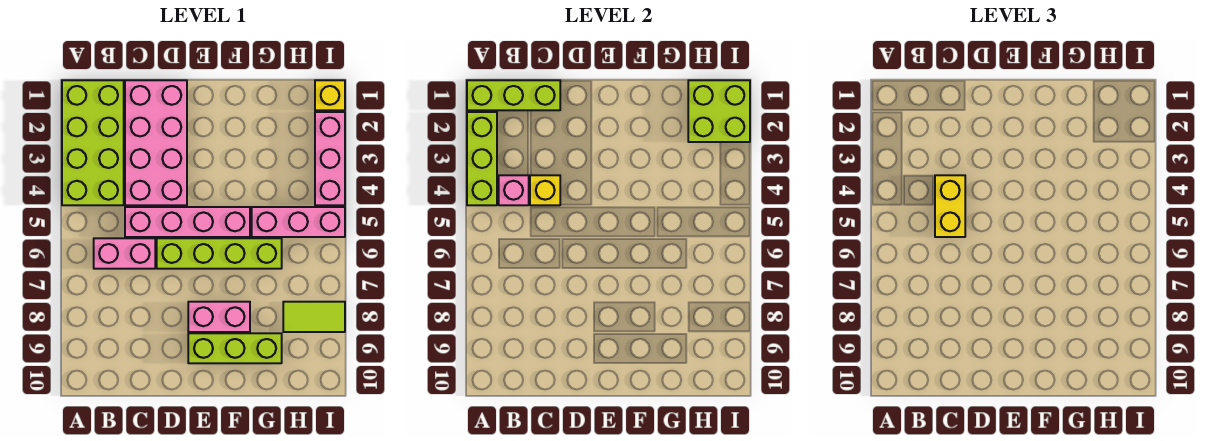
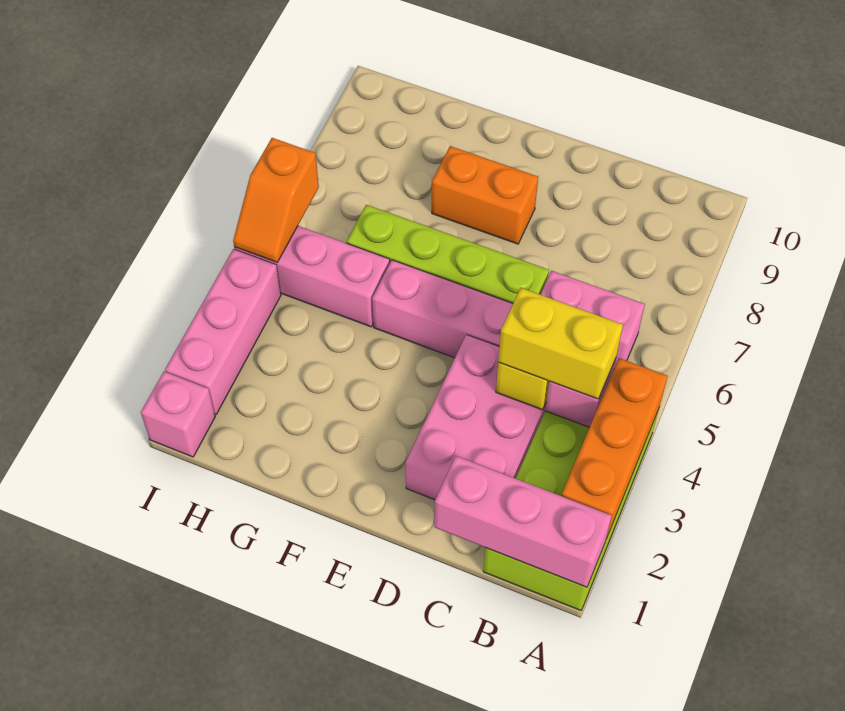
lime brick A1:C1 level 2 -> pink brick A1:C1 level 2
lime brick A2:A4 level 2 -> orange brick A2:A4 level 2
pink brick C1:D4 level 1 -> pink brick C2:D4 level 1
yellow brick C4:C5 level 3 -> yellow brick B4:C4 level 3
pink brick E8:F8 level 1 -> orange brick E8:F8 level 1
lime brick E9:G9 level 1 -> none
lime brick H1:I2 level 2 -> none
lime tile H8:I8 level 1 -> none
yellow brick I1 level 1 -> pink brick I1 level 1
none -> orange slope I5:I6 level 2 top 6

